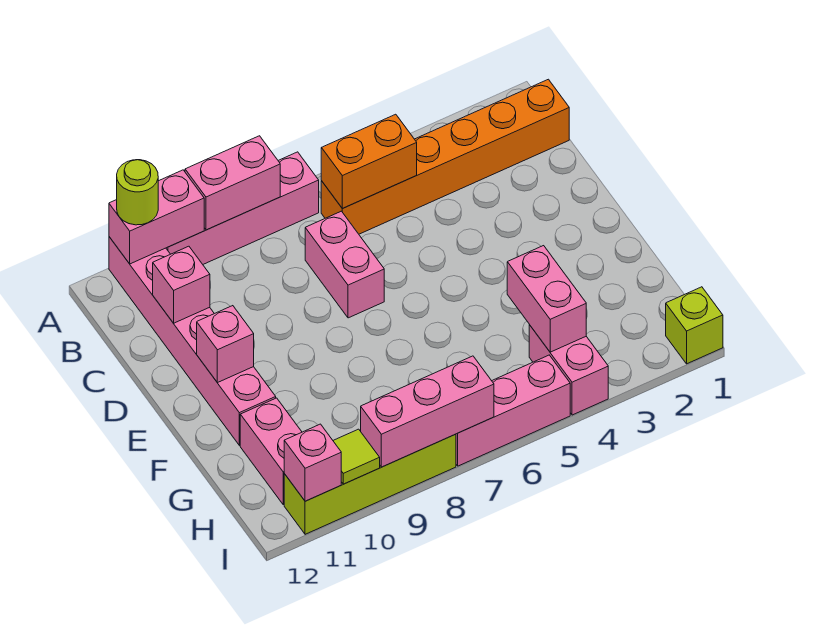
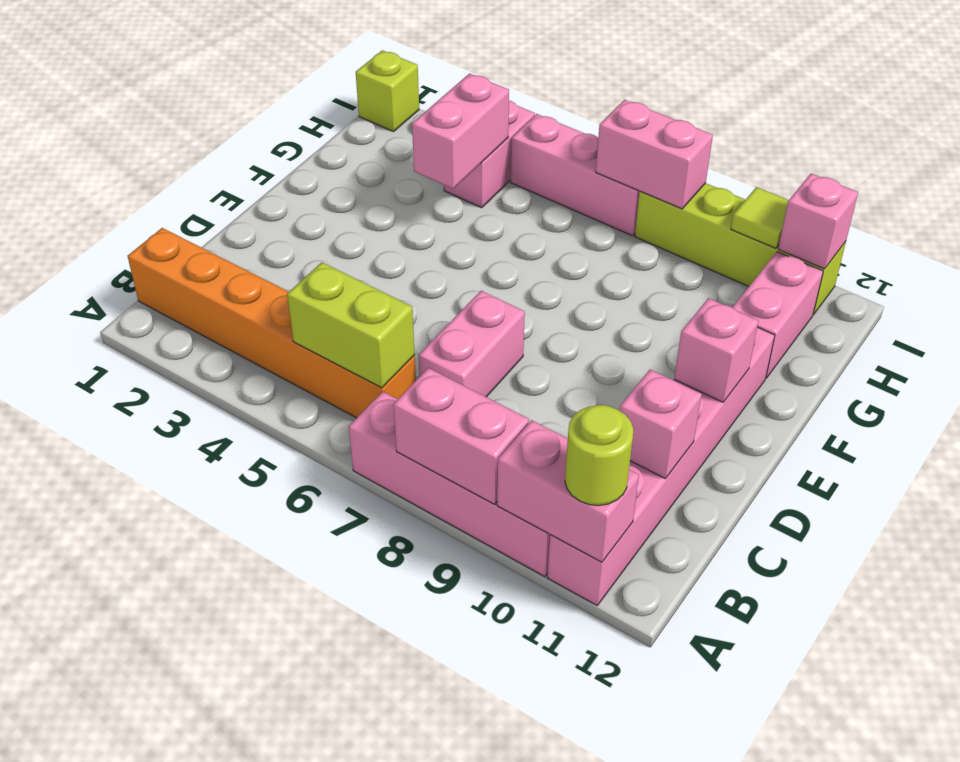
orange brick B5:B6 level 2 -> lime brick B5:B6 level 2
pink brick I7:I9 level 2 -> pink brick I7:I8 level 2

